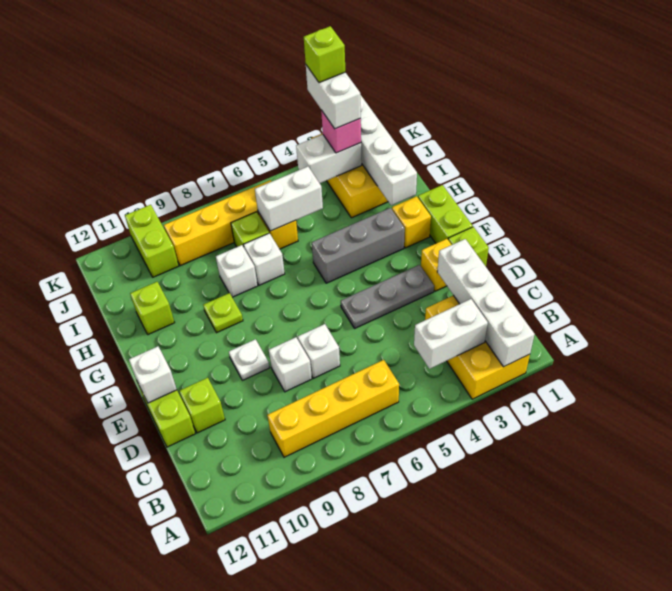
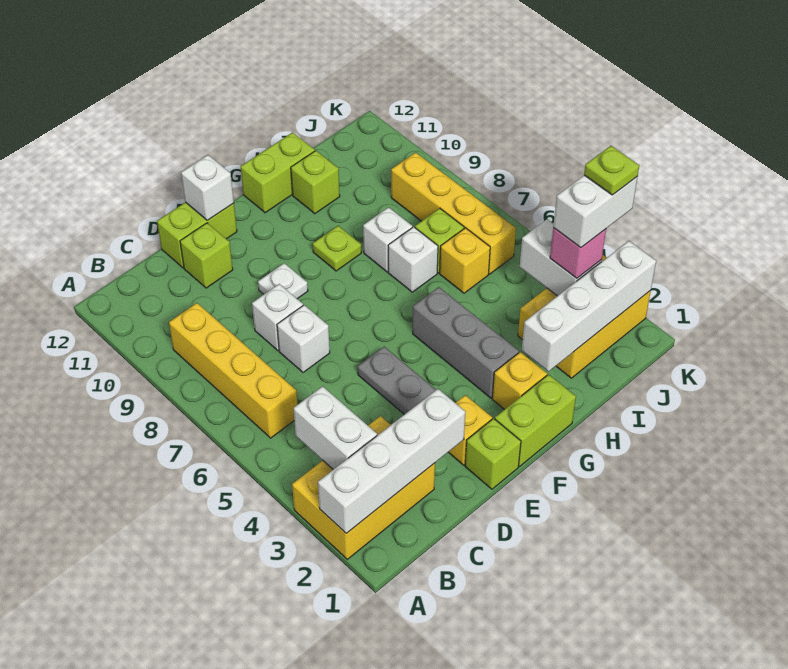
white brick I5:I6 level 2 -> none
lime brick J10:K10 level 1 -> lime brick G12:H12 level 1
lime brick K3 level 5 -> lime plate K3 level 5

